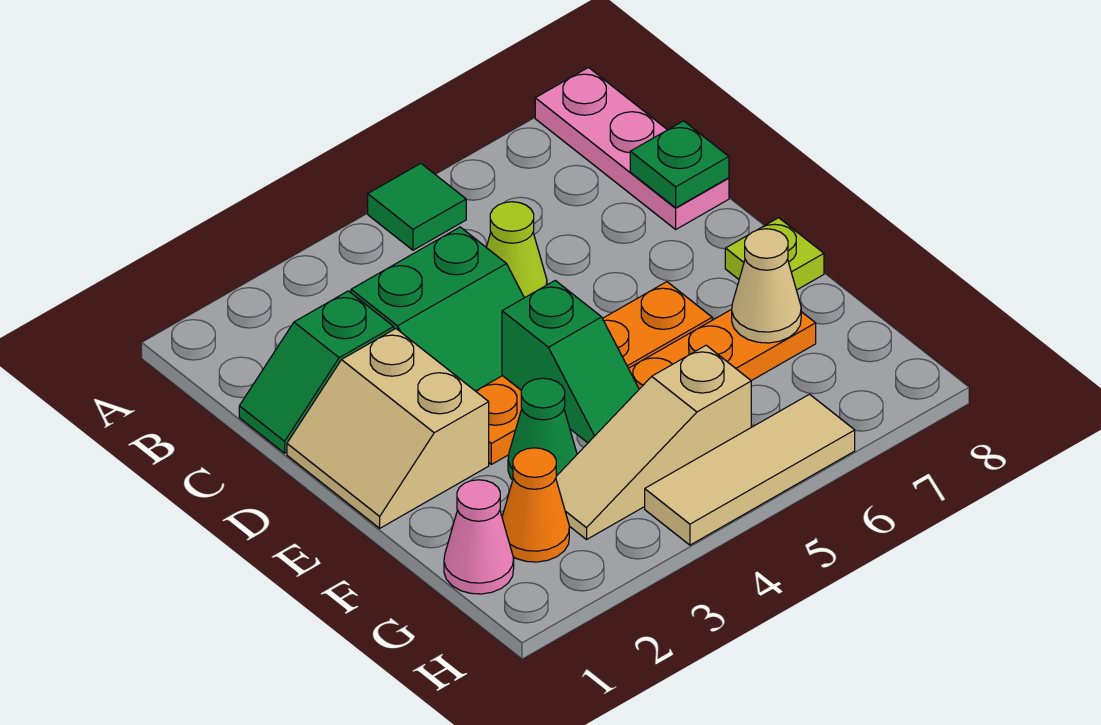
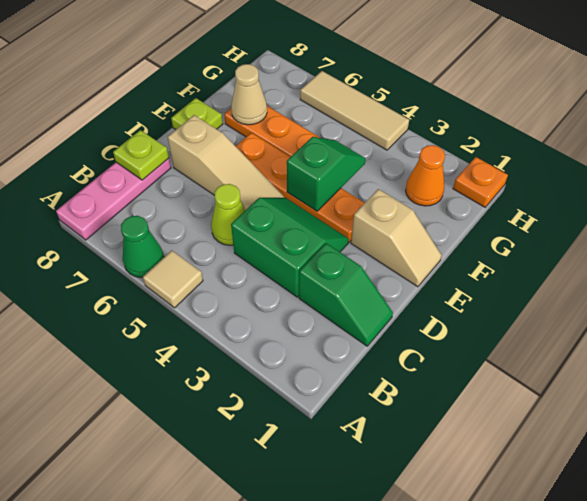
green tile A5 level 1 -> tan tile A5 level 1
green plate C8 level 2 -> lime plate C8 level 2
tan slope D1:E2 level 1 top 2 -> tan slope E1:E2 level 1 top 2
green cone F3 level 1 -> green cone A6 level 1
pink cone G1 level 1 -> none
tan slope G3:G5 level 1 top 5 -> tan slope D5:D7 level 1 top 7
none -> orange plate H1 level 1

